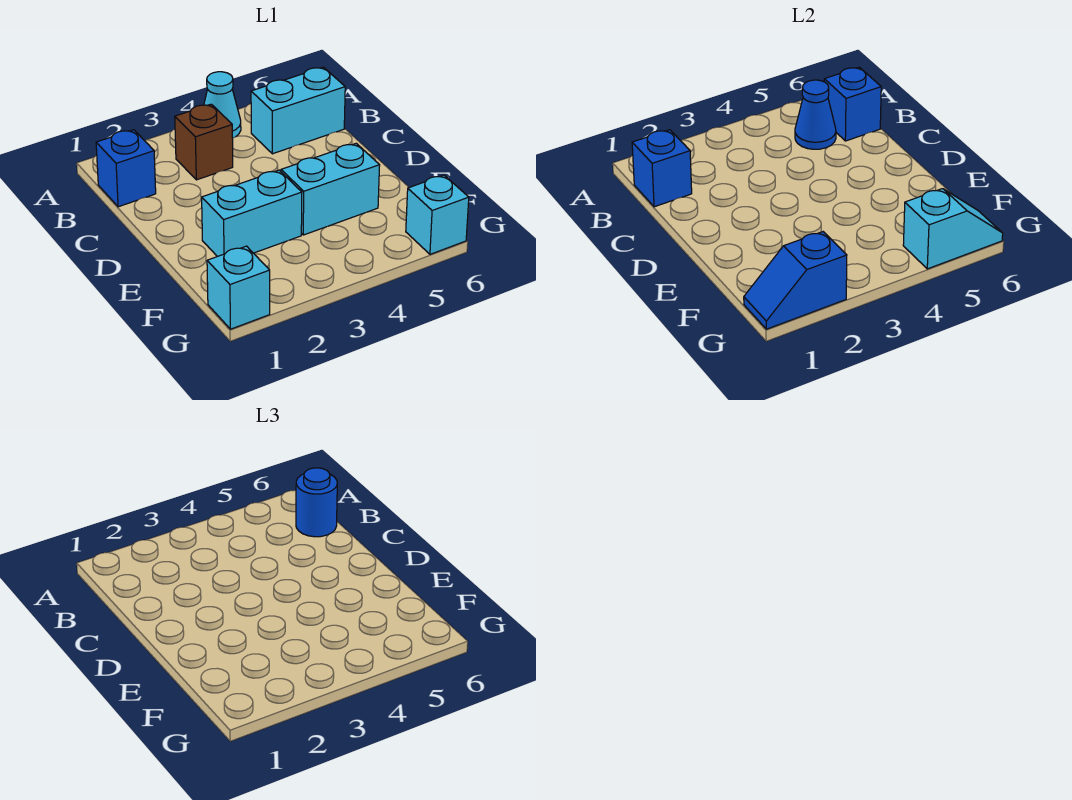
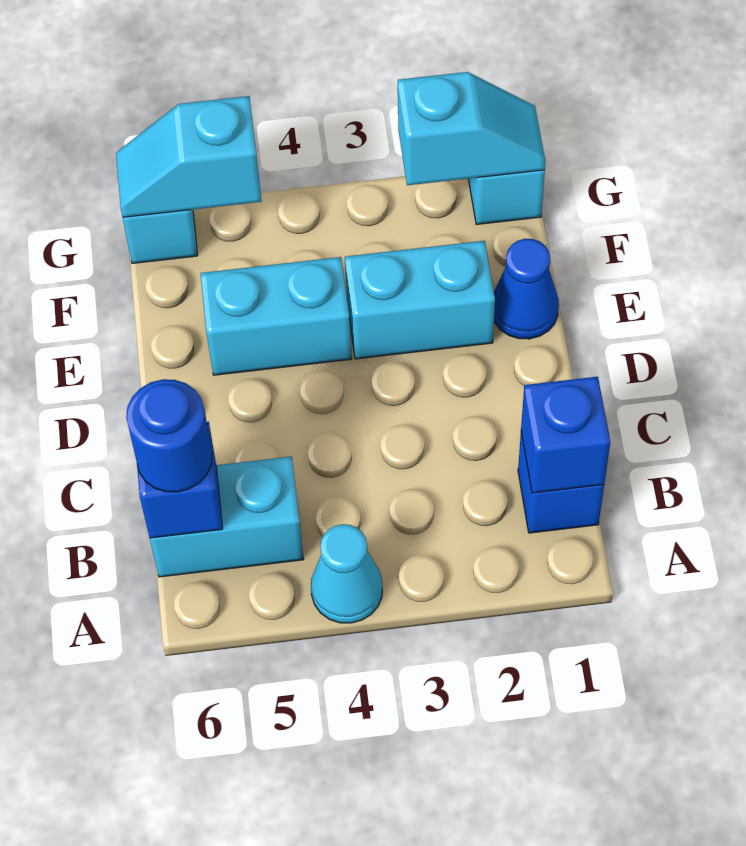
brown brick B3 level 1 -> none
blue cone B5 level 2 -> blue cone E1 level 1
blue slope G1:G2 level 2 top 2 -> cyan slope G1:G2 level 2 top 2

